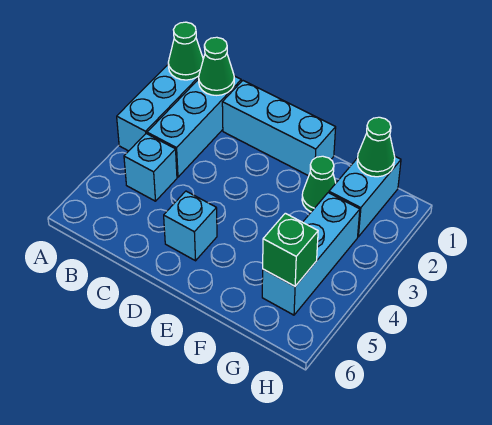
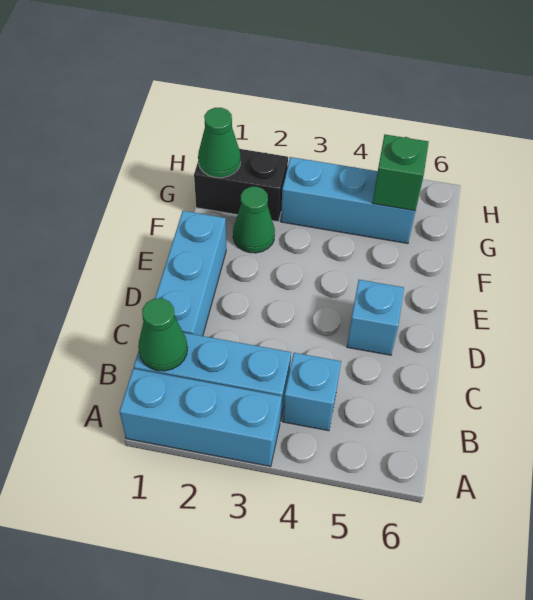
green cone A1 level 2 -> none
cyan brick G1:G2 level 1 -> black brick G1:G2 level 1

